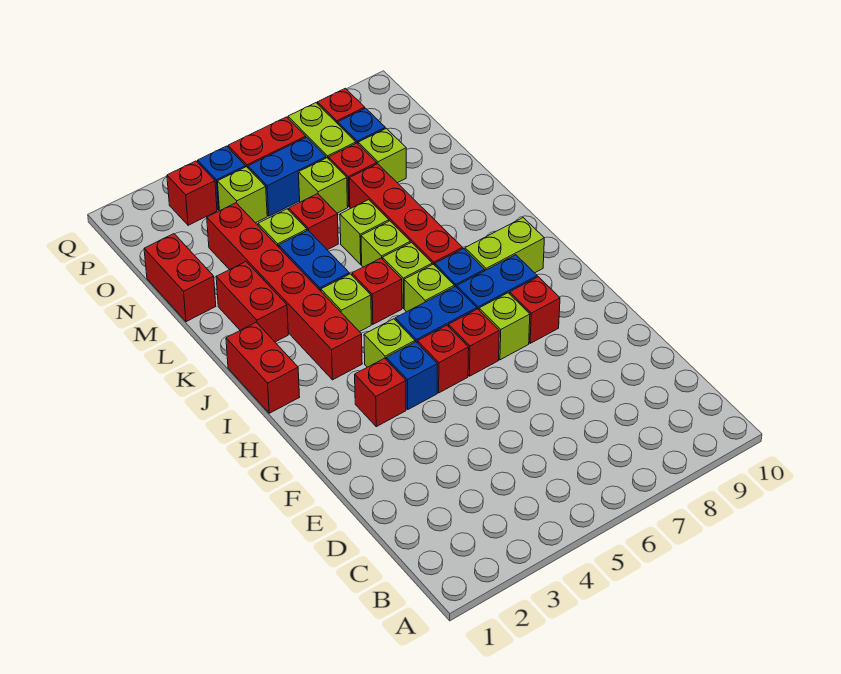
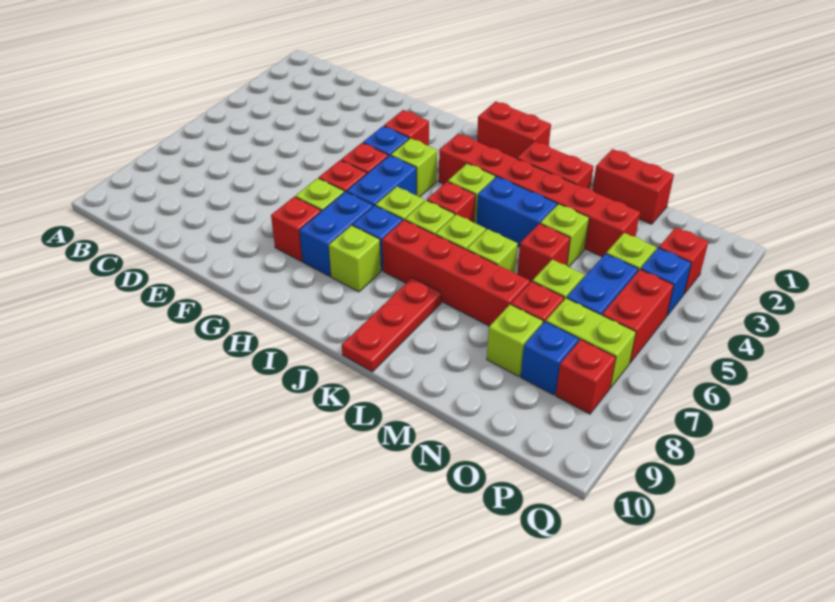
lime brick I8:I9 level 1 -> lime brick I8 level 1
none -> red plate K8:K10 level 1

